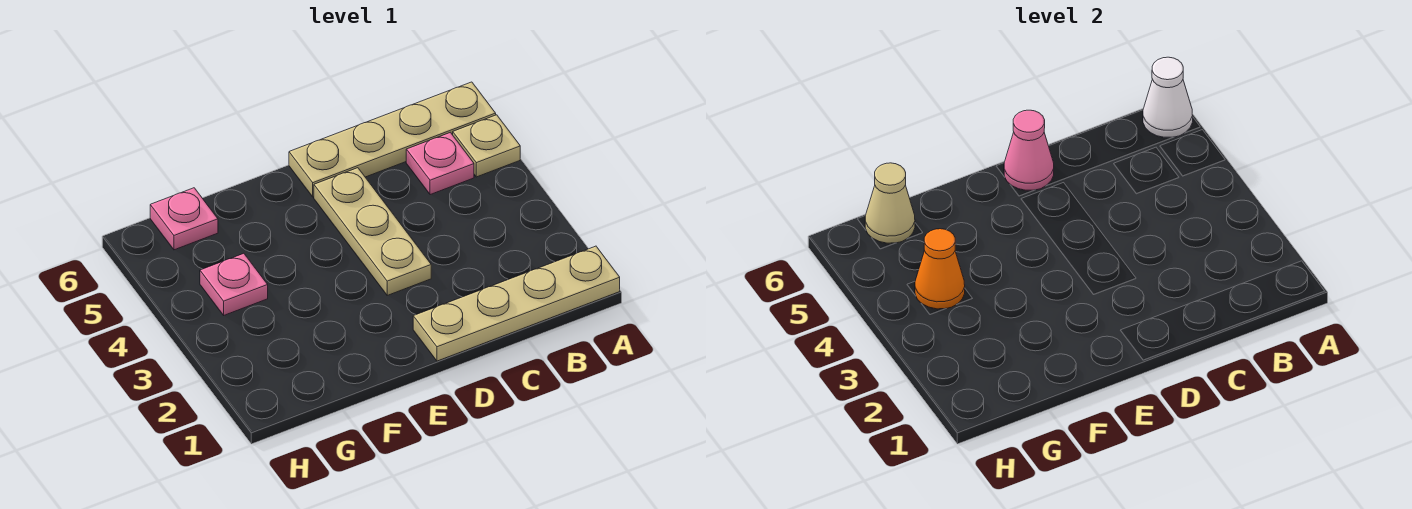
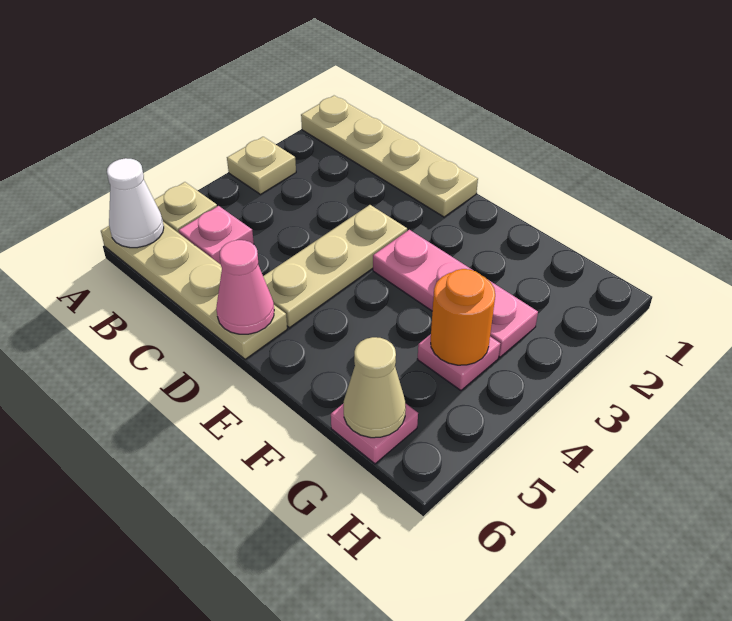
none -> tan plate A3 level 1
none -> pink plate E3:G3 level 1
orange cone G4 level 2 -> orange round brick G4 level 2

